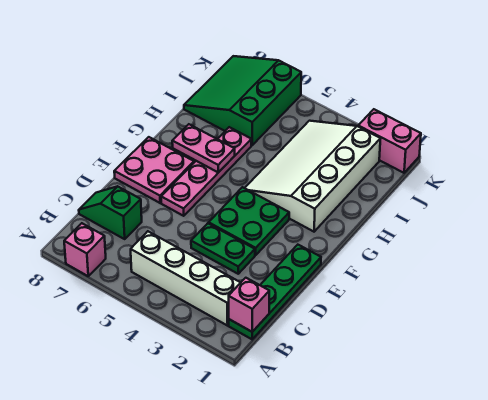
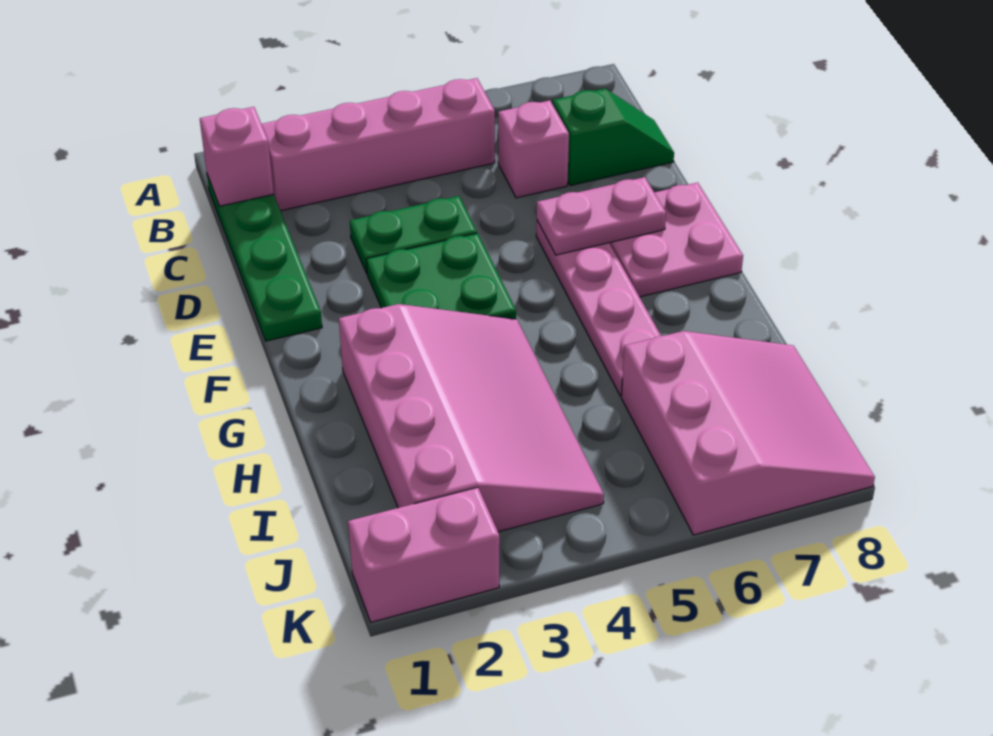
pink brick A7 level 1 -> pink brick C6 level 1
white brick B2:B5 level 1 -> pink brick B2:B5 level 1
white slope G2:J4 level 1 top 2 -> pink slope G2:J4 level 1 top 2
pink plate G6:G7 level 2 -> pink plate E6:E7 level 2
green slope I6:K8 level 1 top 6 -> pink slope I6:K8 level 1 top 6

